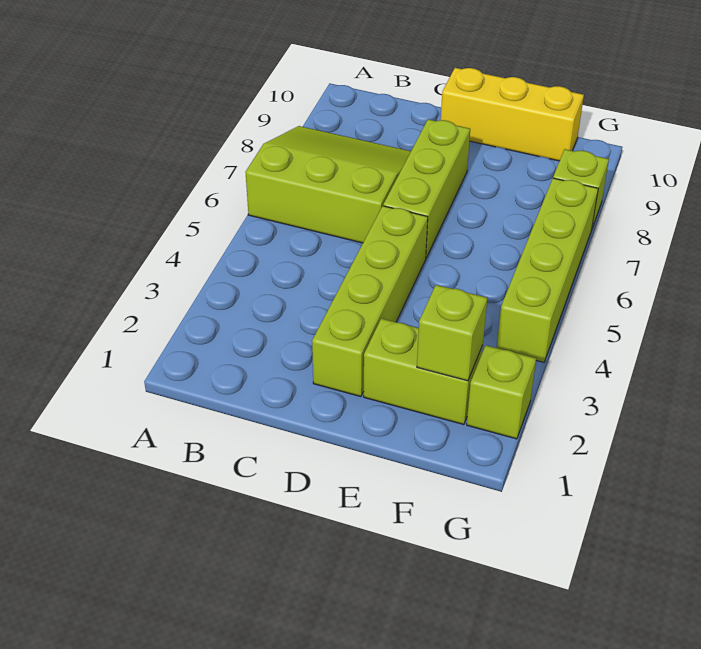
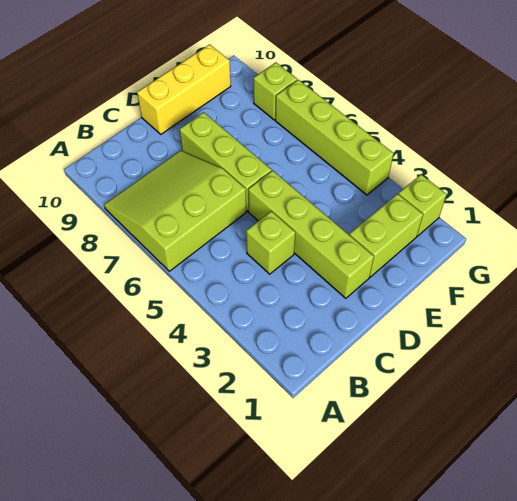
lime brick F2 level 2 -> lime brick C4 level 1

